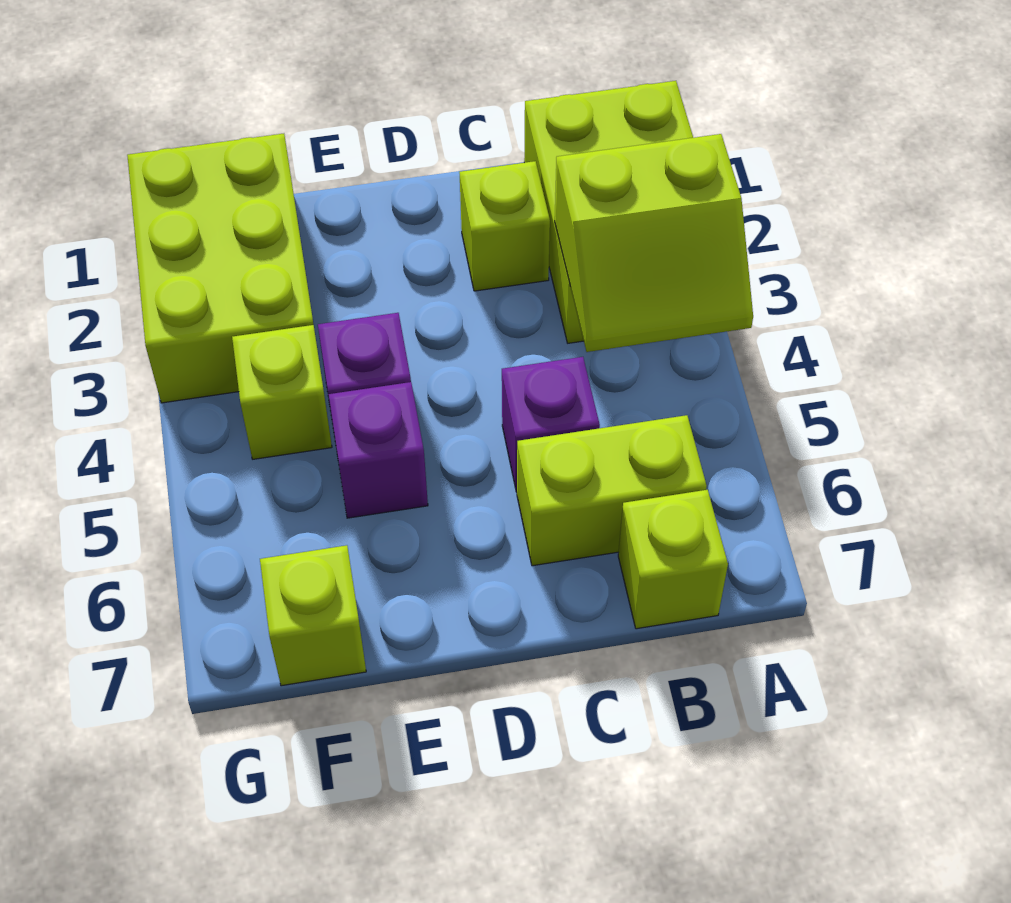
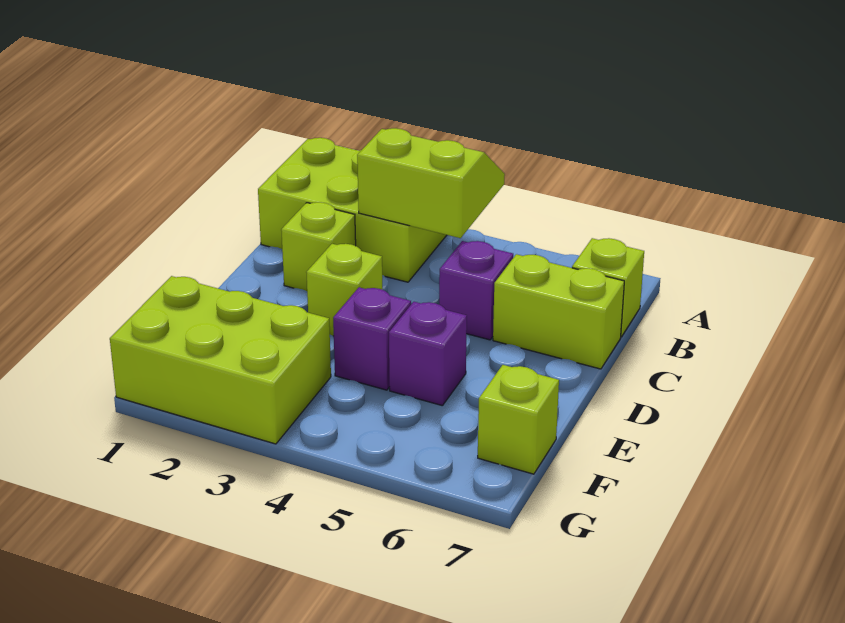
lime slope A3:B4 level 2 top 3 -> lime slope A3:B4 level 2 top B
lime brick B6:C6 level 1 -> lime brick C6:C7 level 1
lime brick F4 level 1 -> lime brick D3 level 1

